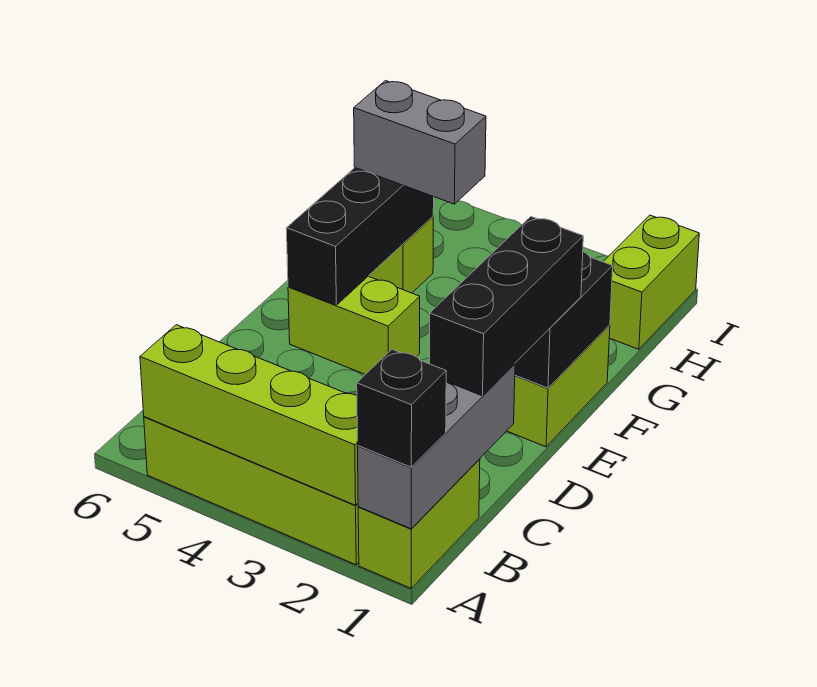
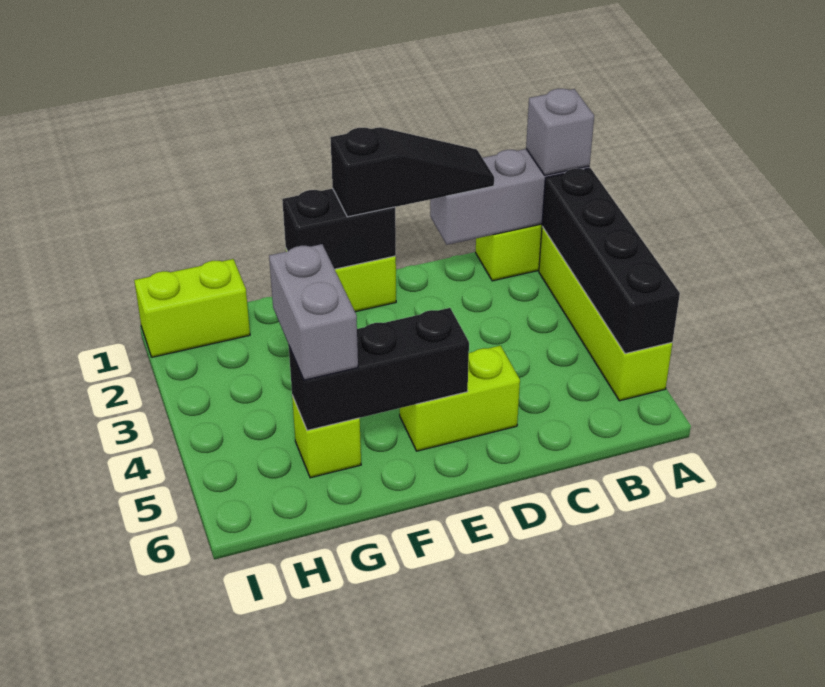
black brick A1 level 3 -> grey brick A1 level 3
lime brick A2:A5 level 2 -> black brick A2:A5 level 2
black brick C1:E1 level 3 -> black slope C1:E1 level 3 top E
lime brick E4:E5 level 1 -> lime brick D5:E5 level 1

